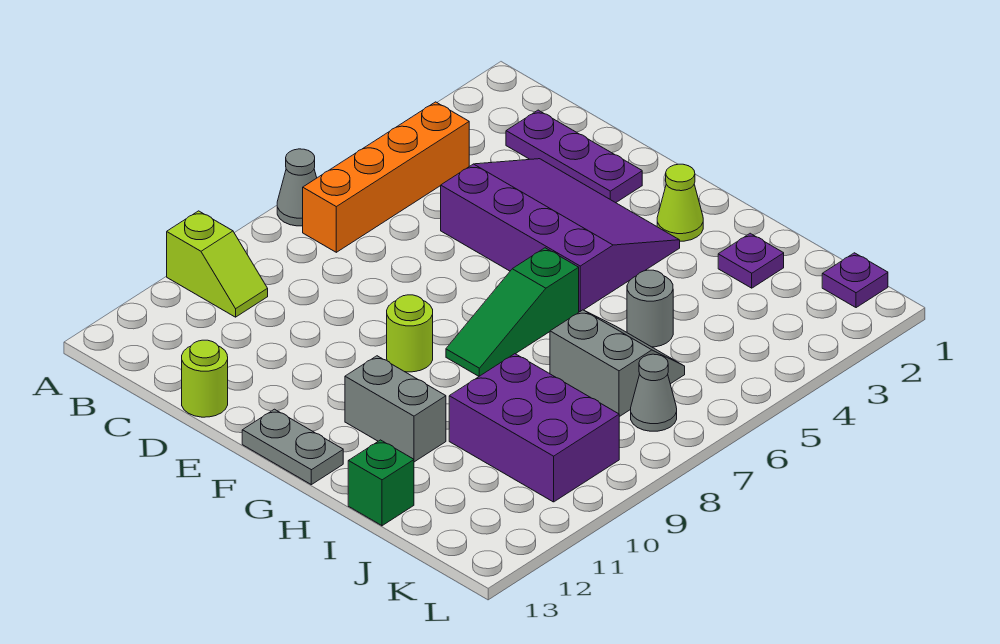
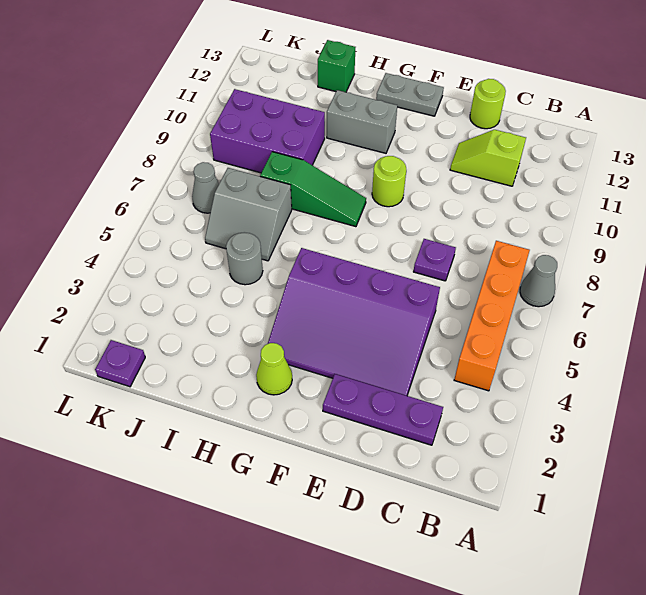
lime slope A10:B10 level 1 top A -> lime slope C11:D11 level 1 top C
green slope G6:G8 level 1 top 6 -> green slope G8:I8 level 1 top I
purple plate I2 level 1 -> purple plate D7 level 1

